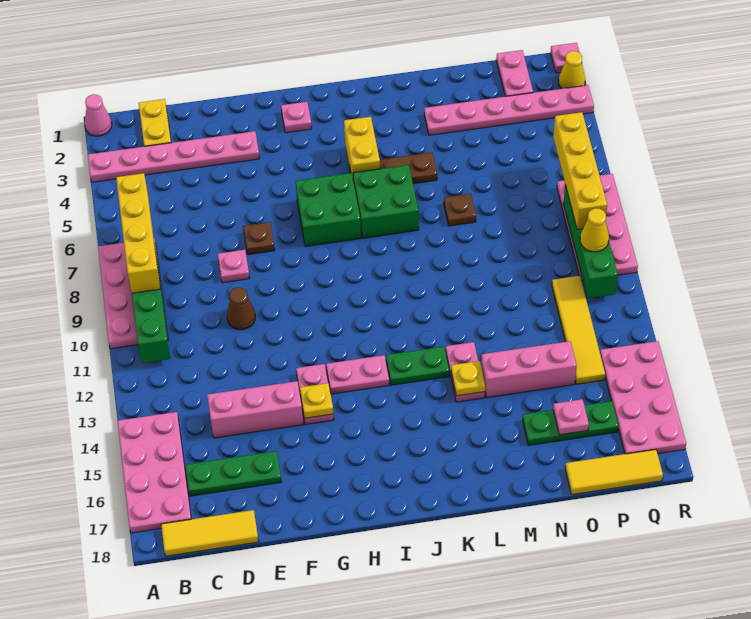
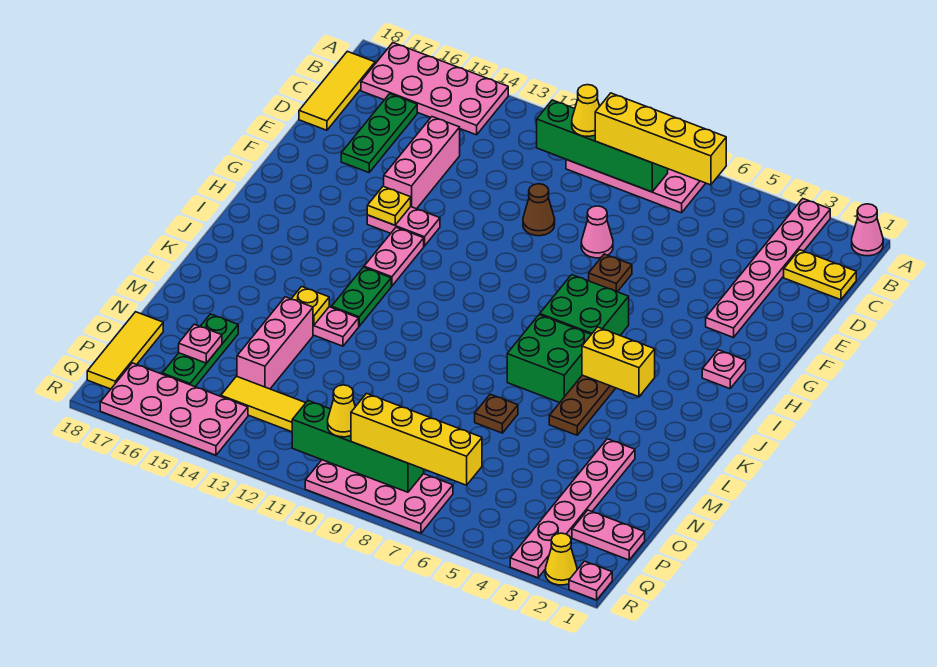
none -> yellow cone B10 level 3
pink plate E8 level 1 -> pink cone E8 level 1

